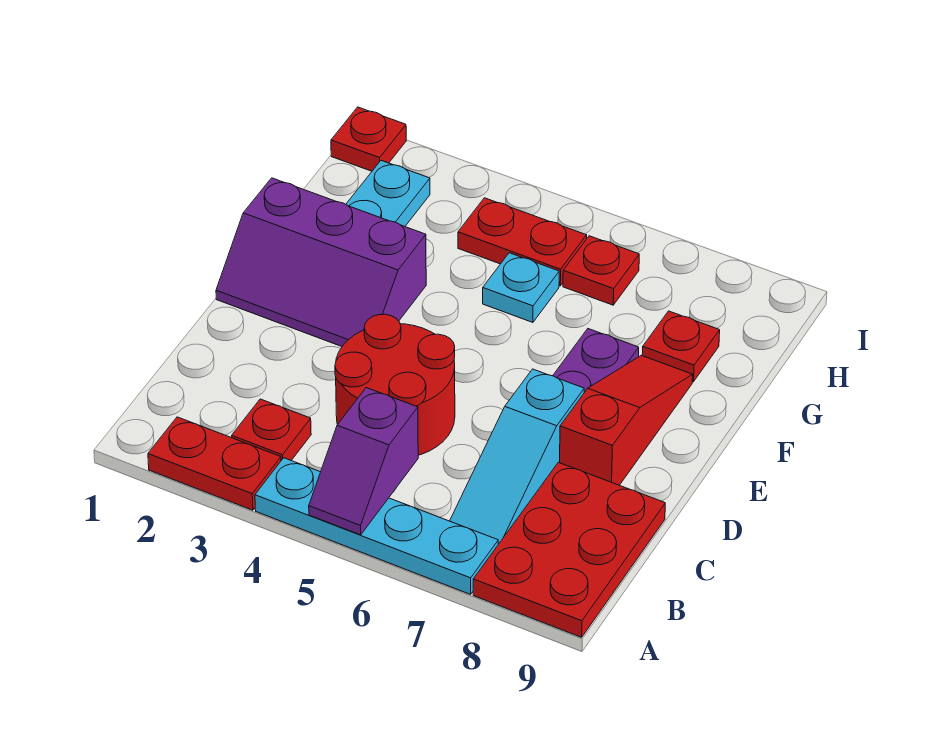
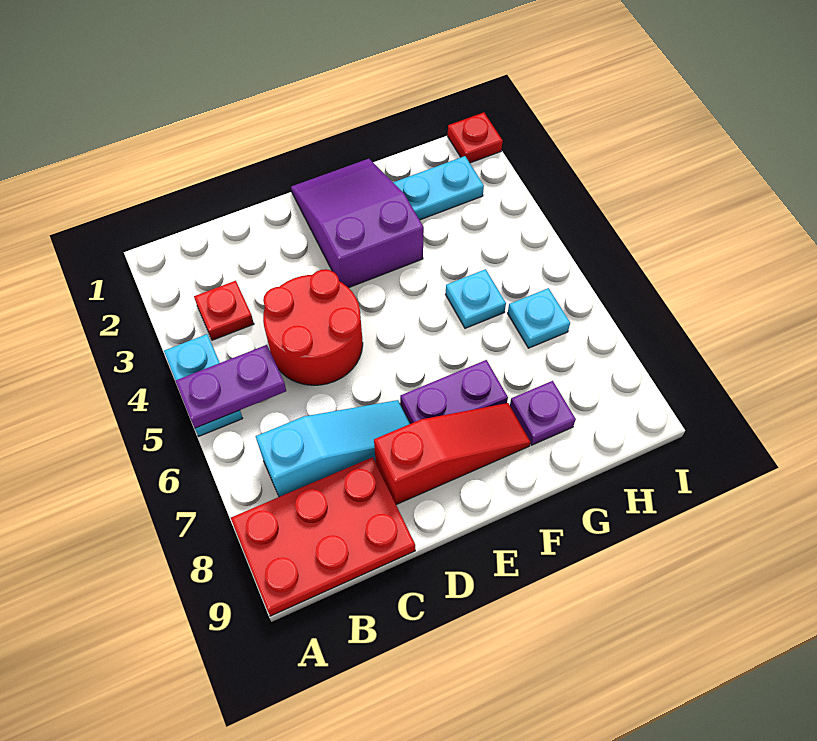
red plate A2:A3 level 1 -> none
cyan plate A4:A7 level 1 -> cyan plate A4:A5 level 1
purple slope A5:B5 level 2 top B -> purple plate A5:B5 level 2
cyan slope B7:D7 level 1 top D -> cyan slope B7:D7 level 1 top B
purple slope E1:F3 level 1 top F -> purple slope E1:F3 level 1 top 3
red plate G8 level 1 -> purple plate G8 level 1
red plate H4:H5 level 1 -> none
red plate H6 level 1 -> cyan plate H6 level 1

